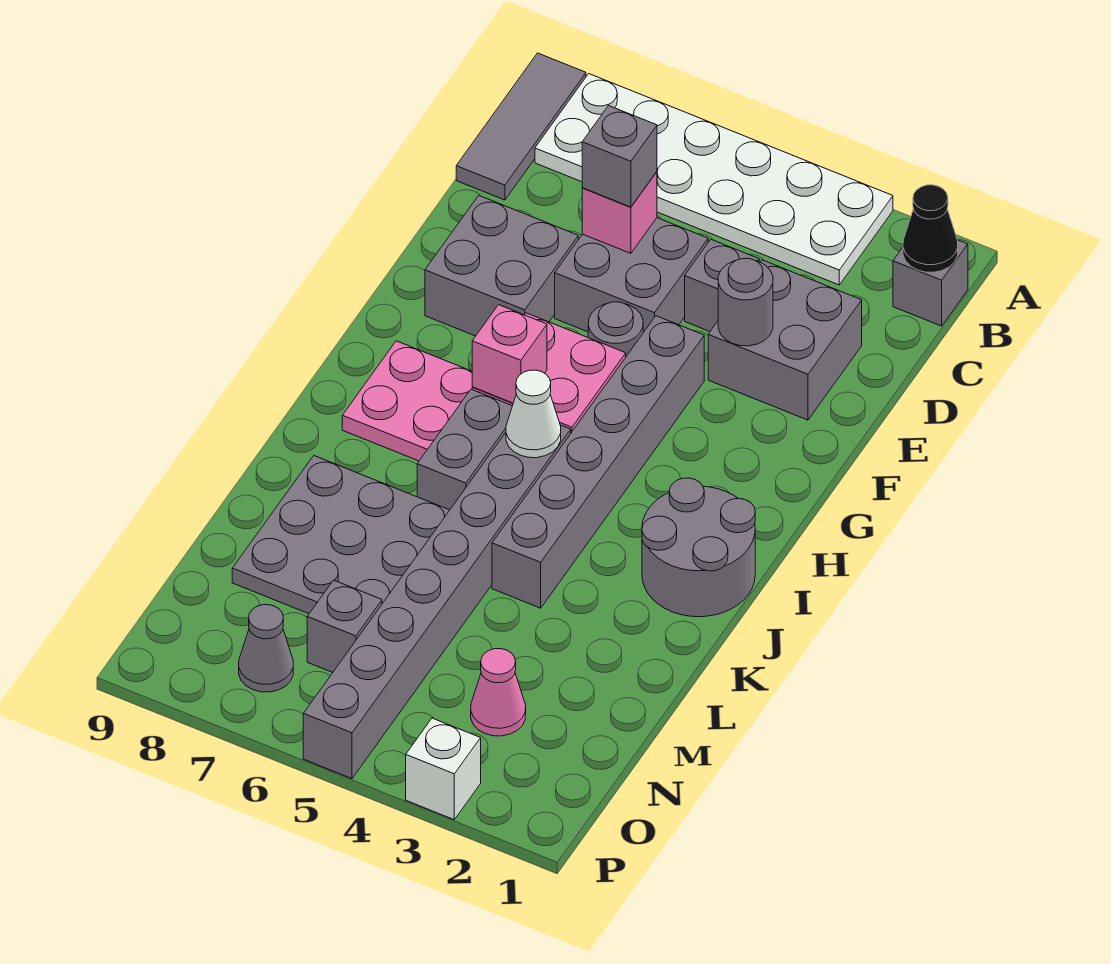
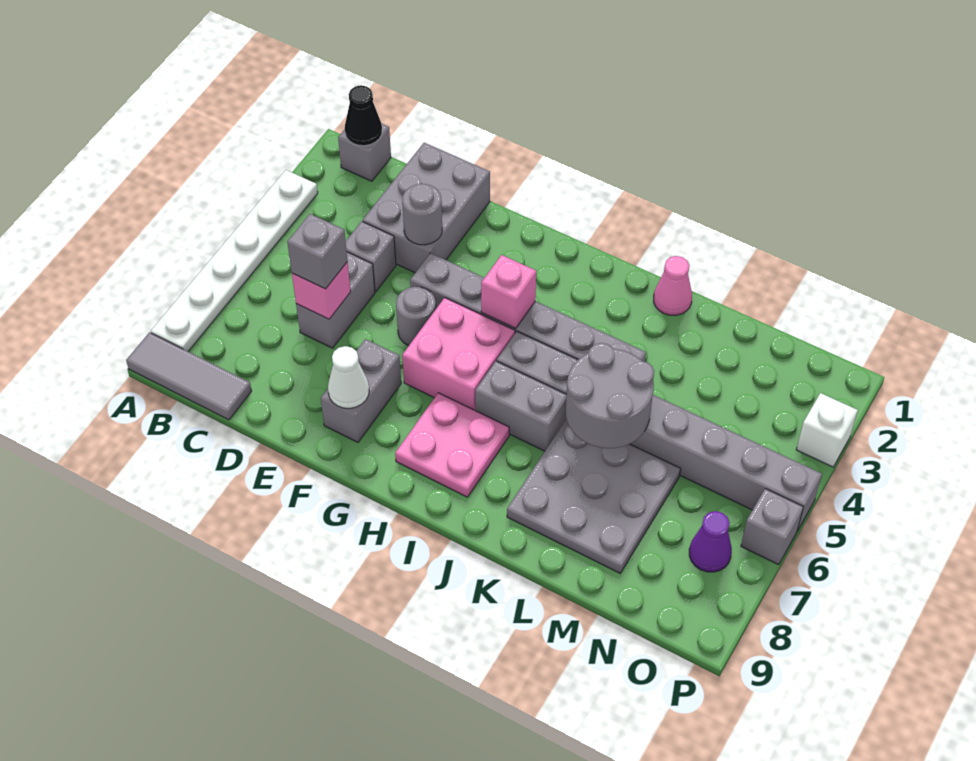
white plate A3:B8 level 1 -> white plate A3:A8 level 1
grey brick D2:E3 level 1 -> grey brick D1:E3 level 1
grey brick D5:E6 level 1 -> grey brick D5:D6 level 1
grey brick E7:F8 level 1 -> grey brick F7:F8 level 1
pink brick H6 level 2 -> pink brick H4 level 2
grey round brick I1:J2 level 1 -> grey round brick K5:L6 level 2
white cone I5 level 2 -> white cone F8 level 2
pink cone N3 level 1 -> pink cone K1 level 1
grey brick N6 level 1 -> grey brick P6 level 1
grey cone O7 level 1 -> purple cone O7 level 1

